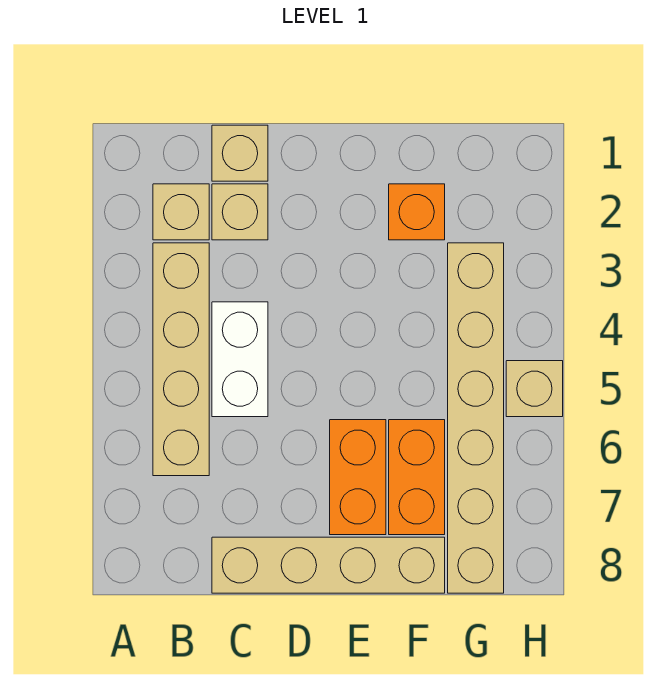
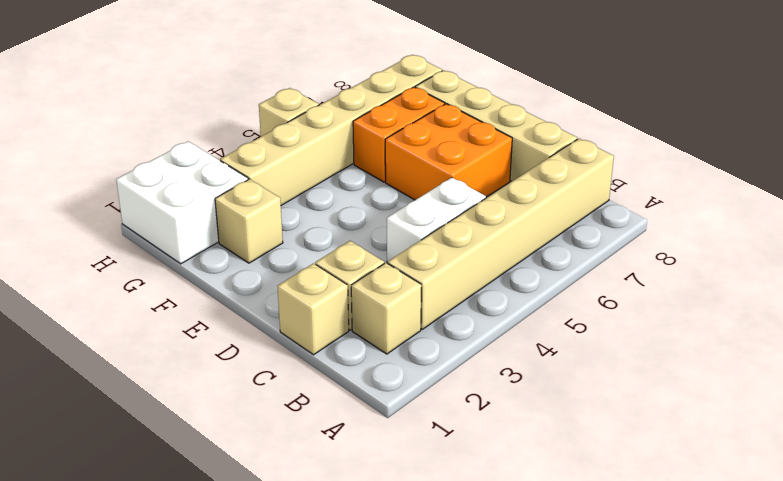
tan brick B3:B6 level 1 -> tan brick B3:B8 level 1
orange brick E6:E7 level 1 -> orange brick D6:E7 level 1
orange brick F2 level 1 -> tan brick F2 level 1
none -> white brick G1:H2 level 1

